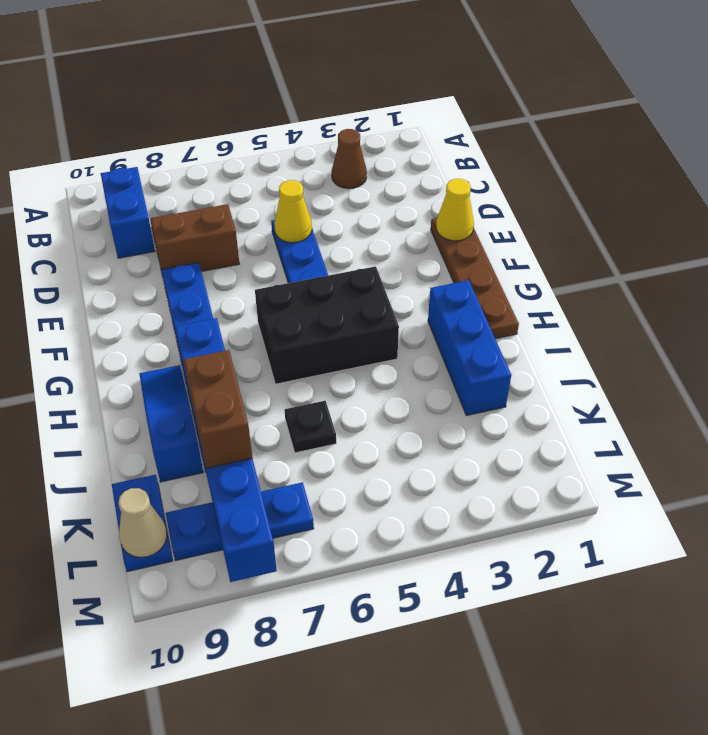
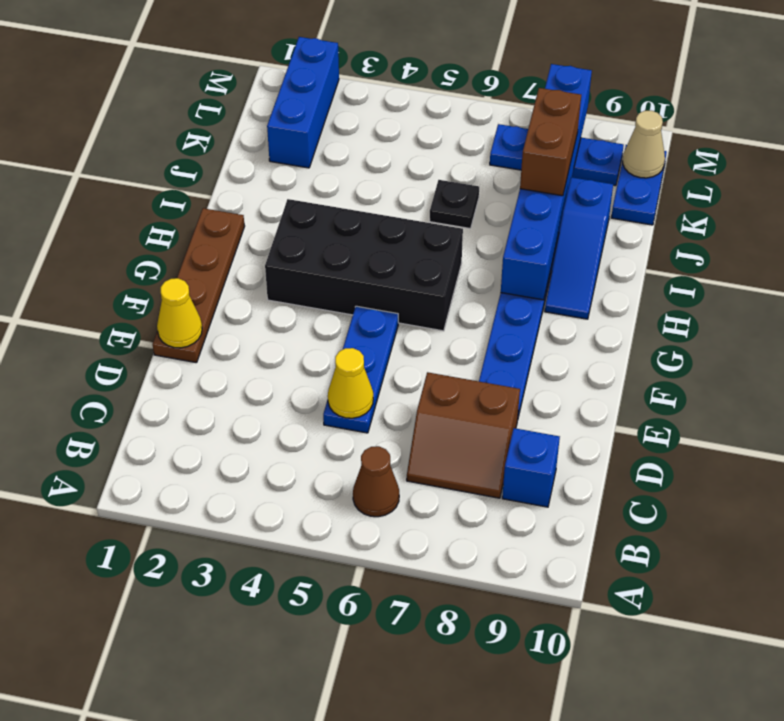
brown cone B3 level 1 -> brown cone B6 level 1
blue brick B9:C9 level 1 -> blue brick C9 level 1
black brick G4:H6 level 1 -> black brick G3:H6 level 1
blue brick H2:J2 level 1 -> blue brick K2:M2 level 1

